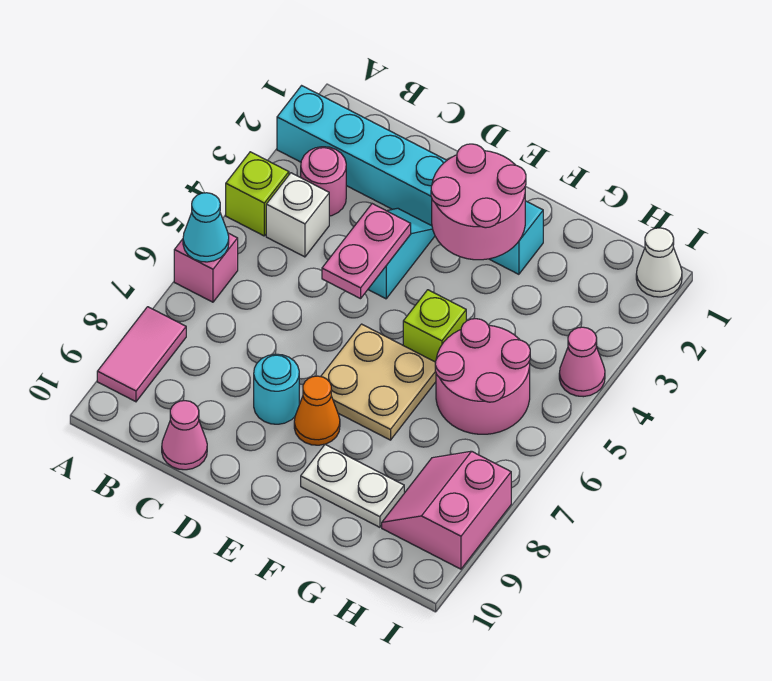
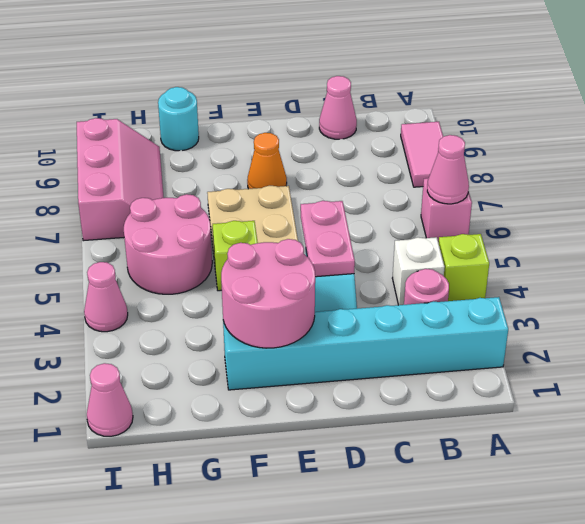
cyan cone A6 level 2 -> pink cone A6 level 2
cyan round brick D8 level 1 -> cyan round brick G10 level 1
white plate F9:G9 level 1 -> none
pink slope H8:I9 level 1 top I -> pink slope H7:I9 level 1 top I
white cone I1 level 1 -> pink cone I1 level 1

